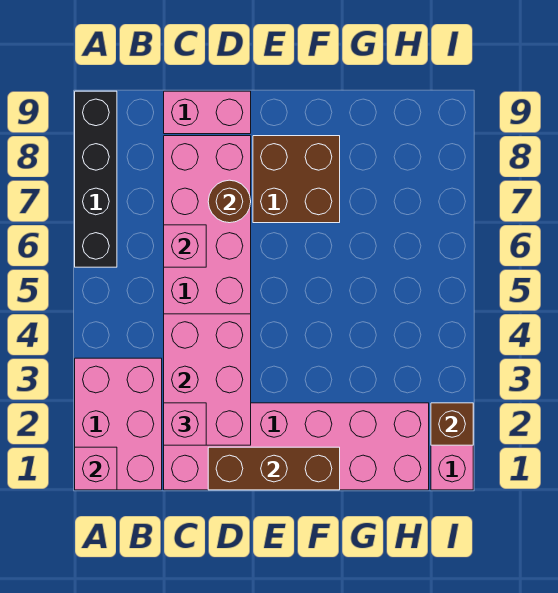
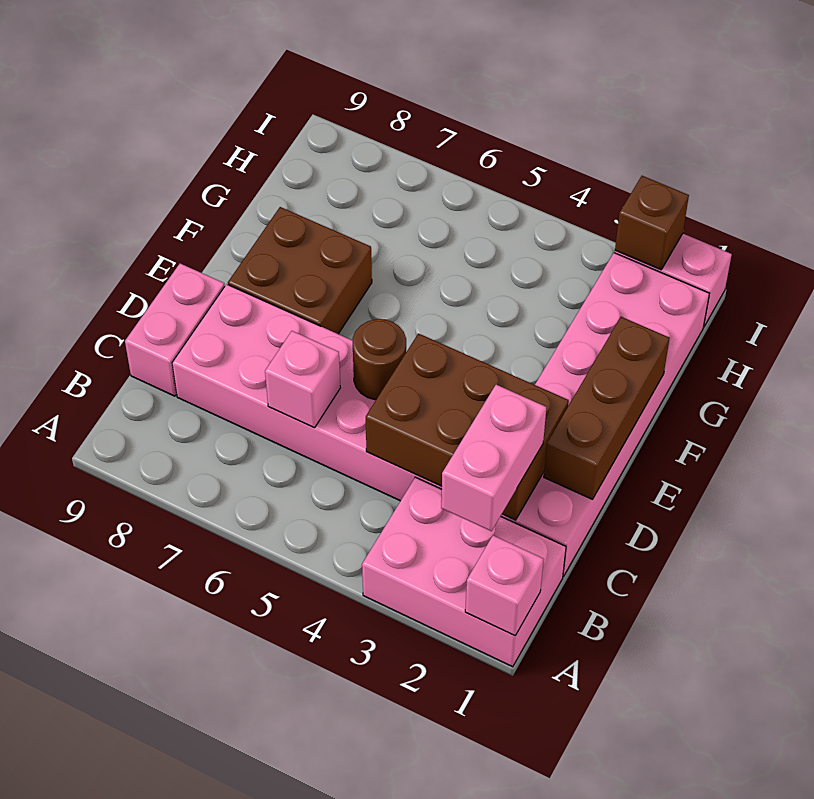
black brick A6:A9 level 1 -> none
pink brick C2:D4 level 2 -> brown brick C2:D4 level 2
pink brick C2 level 3 -> pink brick B2:C2 level 3
brown round brick D7 level 2 -> brown round brick D5 level 2

